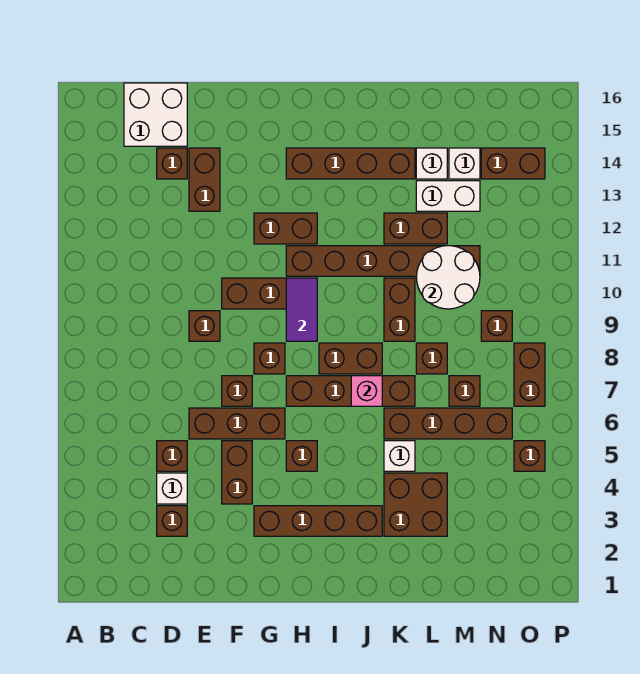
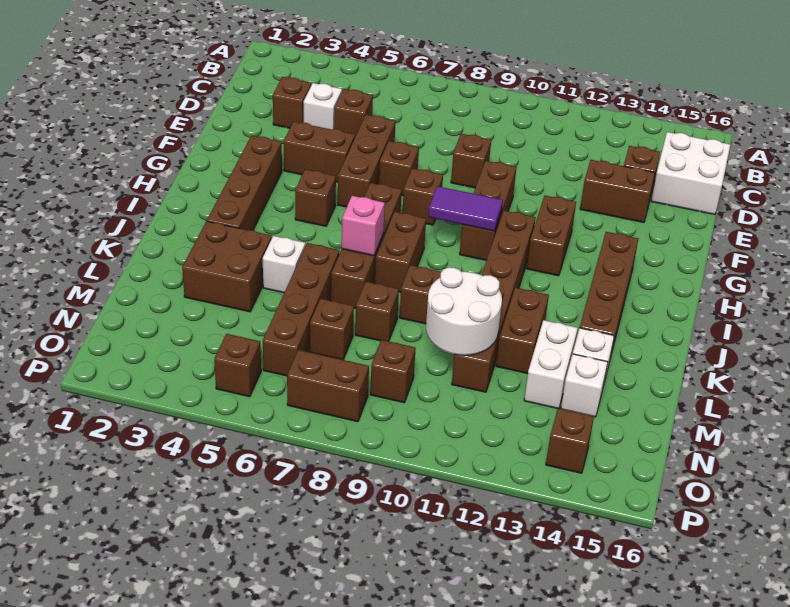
brown brick N14:O14 level 1 -> brown brick O14 level 1

